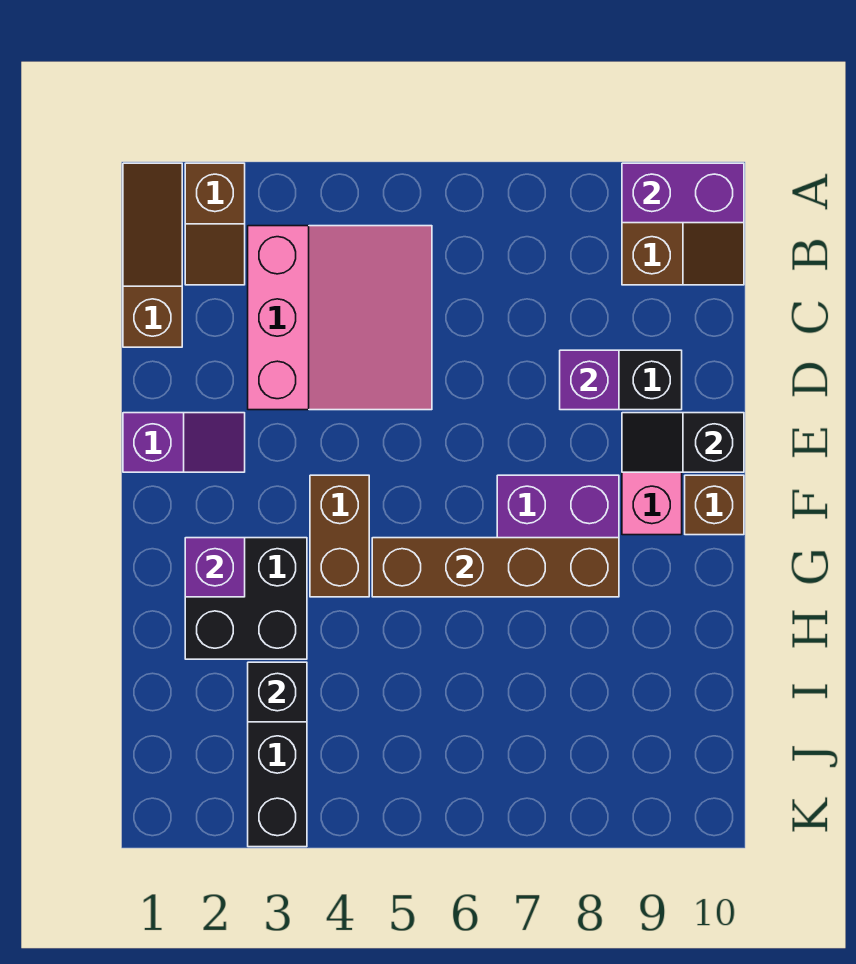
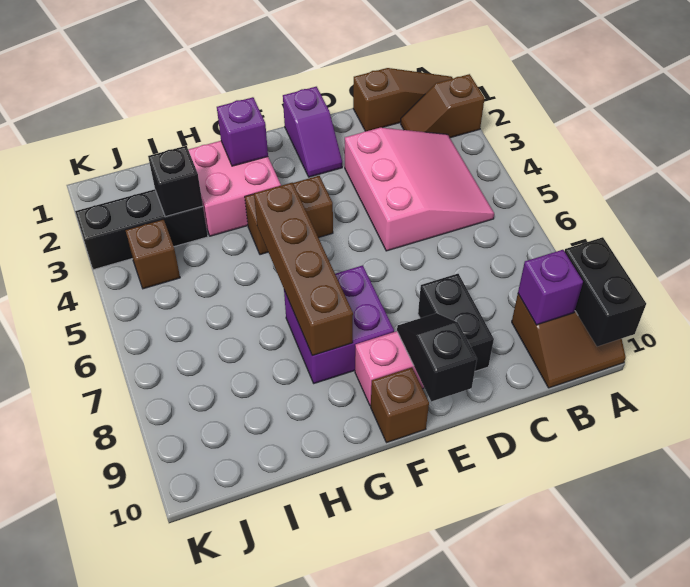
purple brick A9:A10 level 2 -> black brick A9:A10 level 2
pink slope B3:D5 level 1 top 3 -> pink slope B3:D5 level 1 top D
purple brick D8 level 2 -> purple brick B9 level 2
black brick G2:H3 level 1 -> pink brick G2:H3 level 1
none -> brown brick J4 level 1

